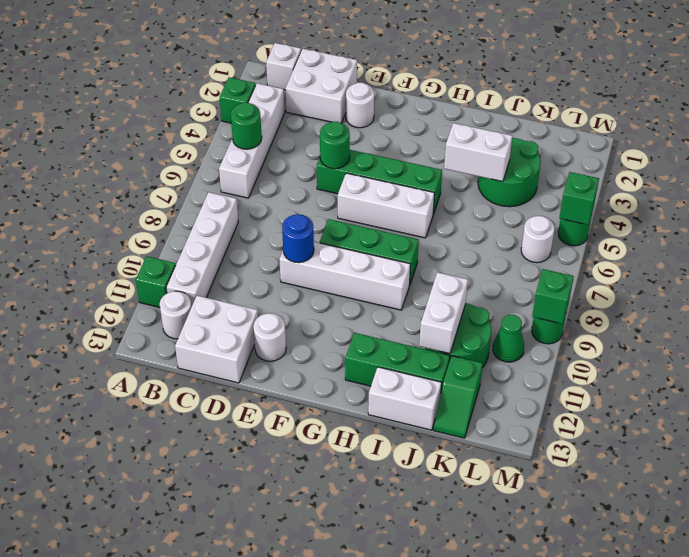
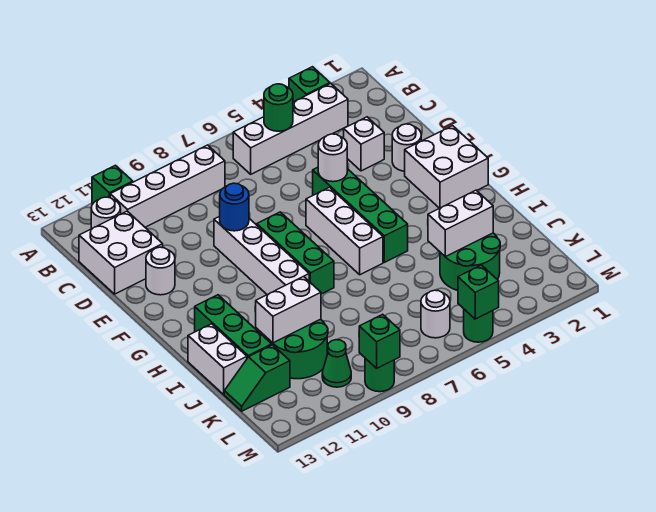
white brick B1 level 1 -> white brick D3 level 1
white brick C1:D2 level 1 -> white brick F1:G2 level 1
green round brick E5 level 2 -> white round brick E5 level 2
white brick I4:J4 level 2 -> white brick J3:J4 level 2

